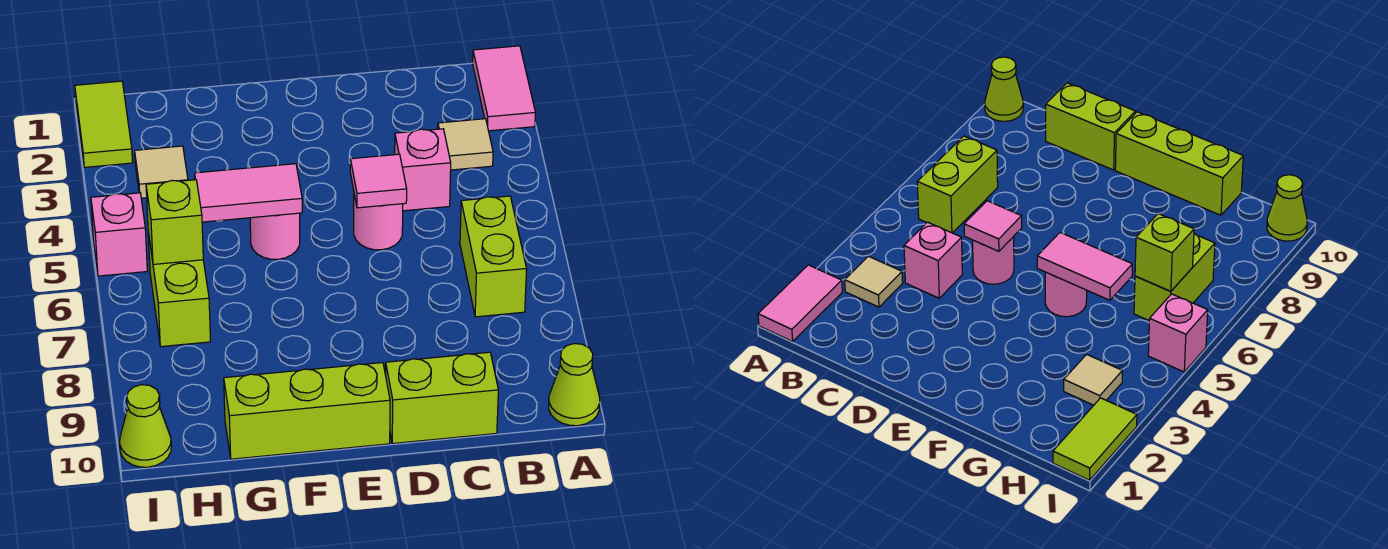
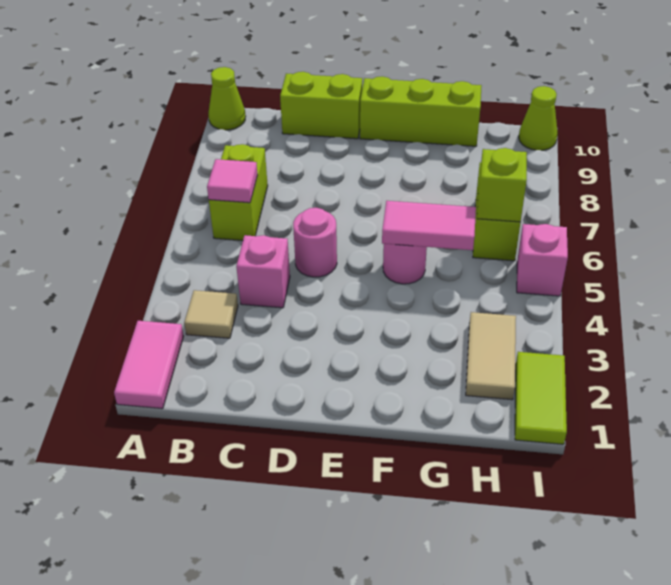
pink tile D5 level 2 -> pink tile B6 level 2
tan tile H3 level 1 -> tan tile H2:H3 level 1

